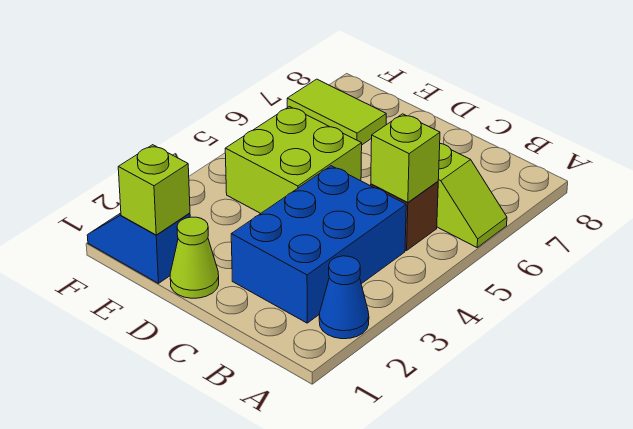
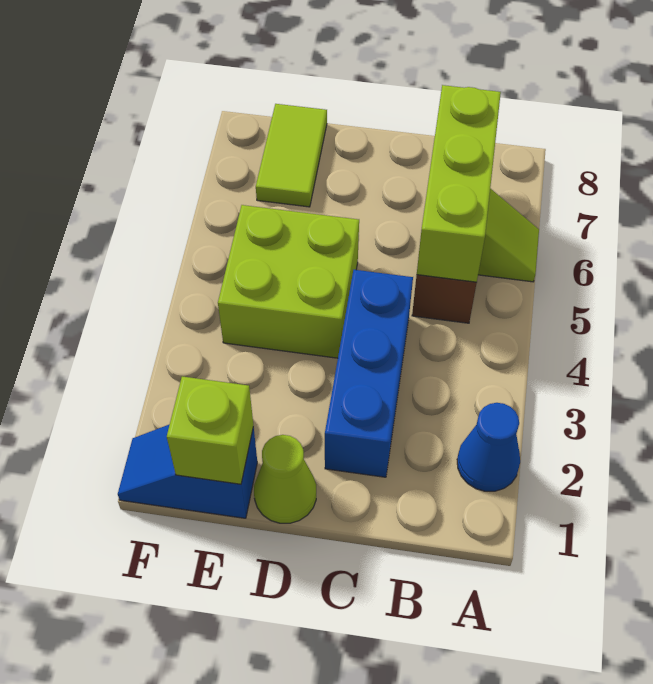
blue brick B2:C4 level 1 -> blue brick C2:C4 level 1
lime brick B5 level 2 -> lime brick B5:B7 level 2
lime tile E7:F7 level 1 -> lime tile E7:E8 level 1

